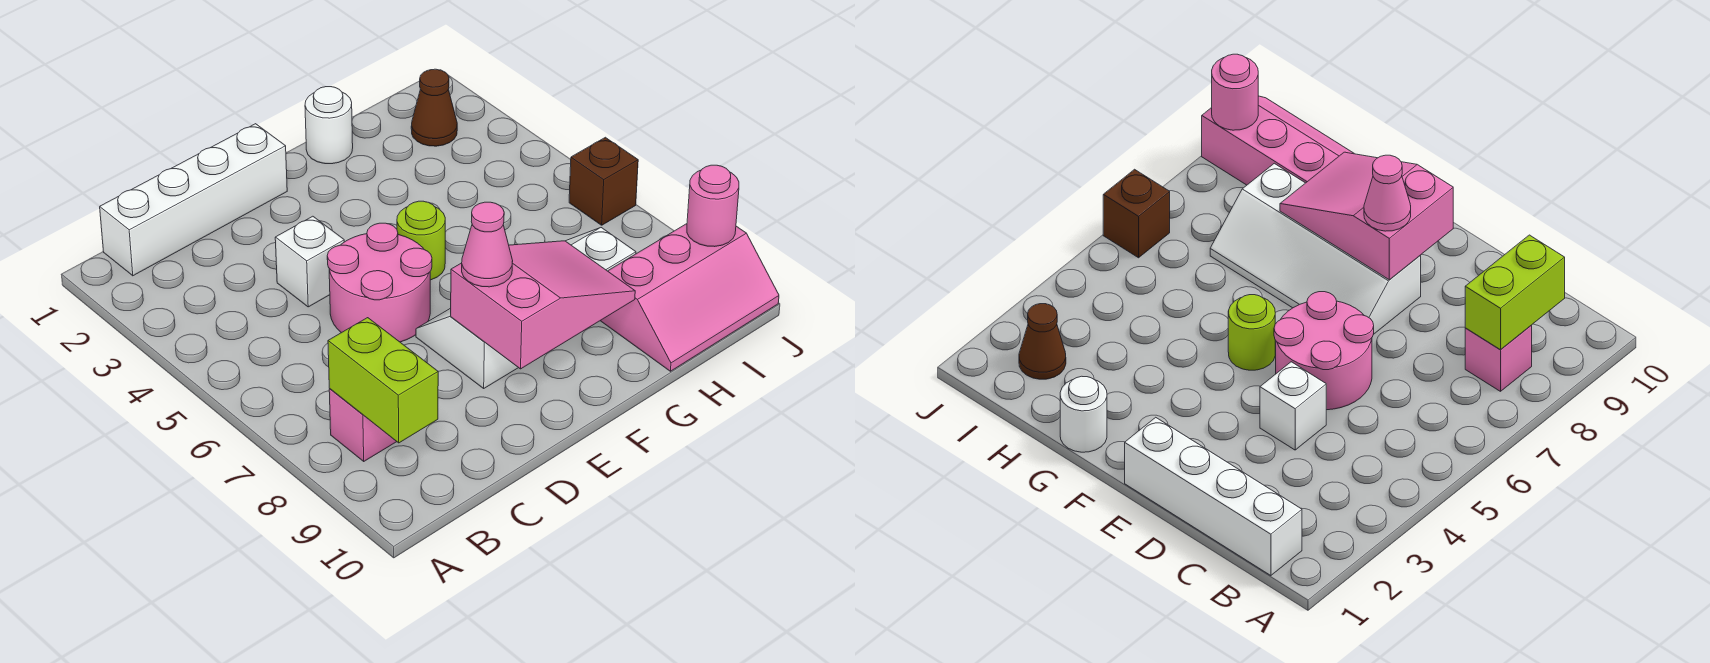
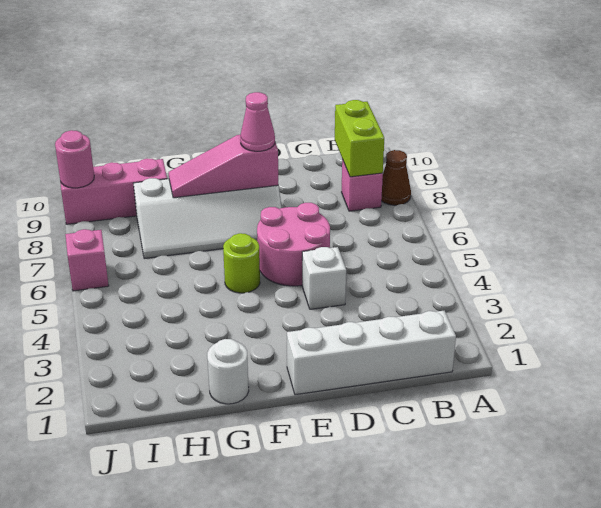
pink slope E8:G9 level 2 top E -> pink slope E8:G8 level 2 top E
brown cone I2 level 1 -> brown cone A8 level 1
brown brick J6 level 1 -> pink brick J6 level 1

